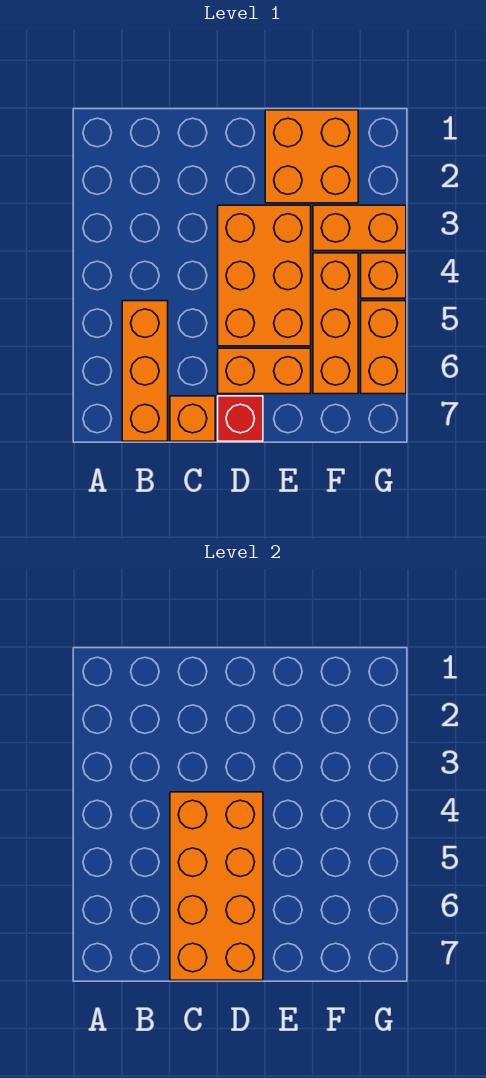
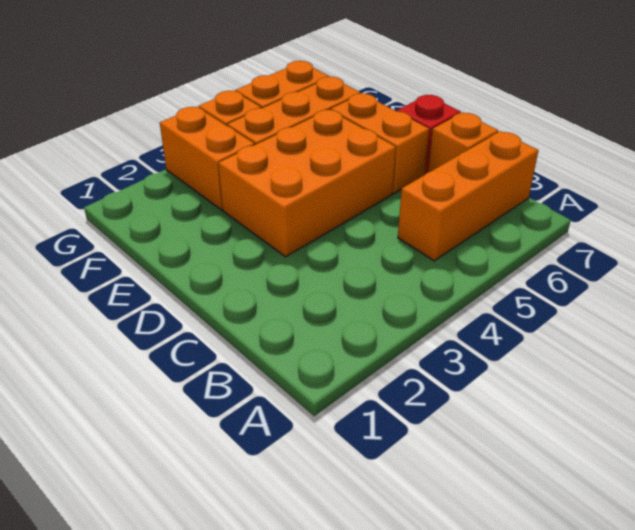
orange brick C4:D7 level 2 -> none
orange brick E1:F2 level 1 -> none

